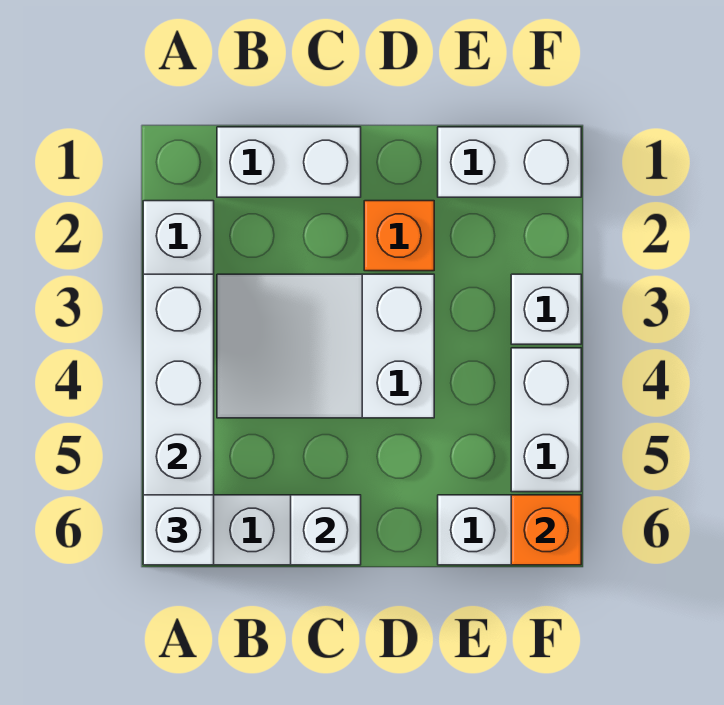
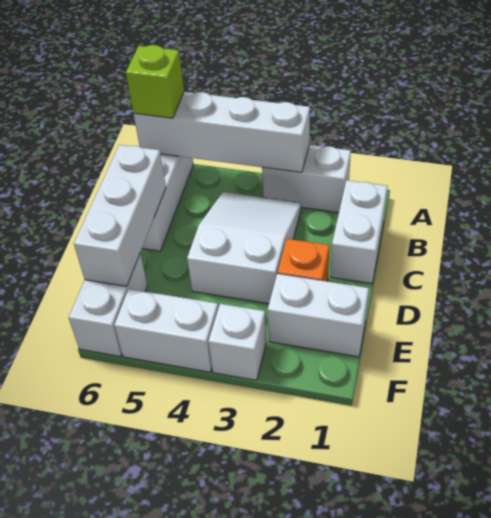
white brick A6 level 3 -> lime brick A6 level 3
white brick C6 level 2 -> white brick C6:E6 level 2
white brick E1:F1 level 1 -> white brick E1:E2 level 1
orange brick F6 level 2 -> none

